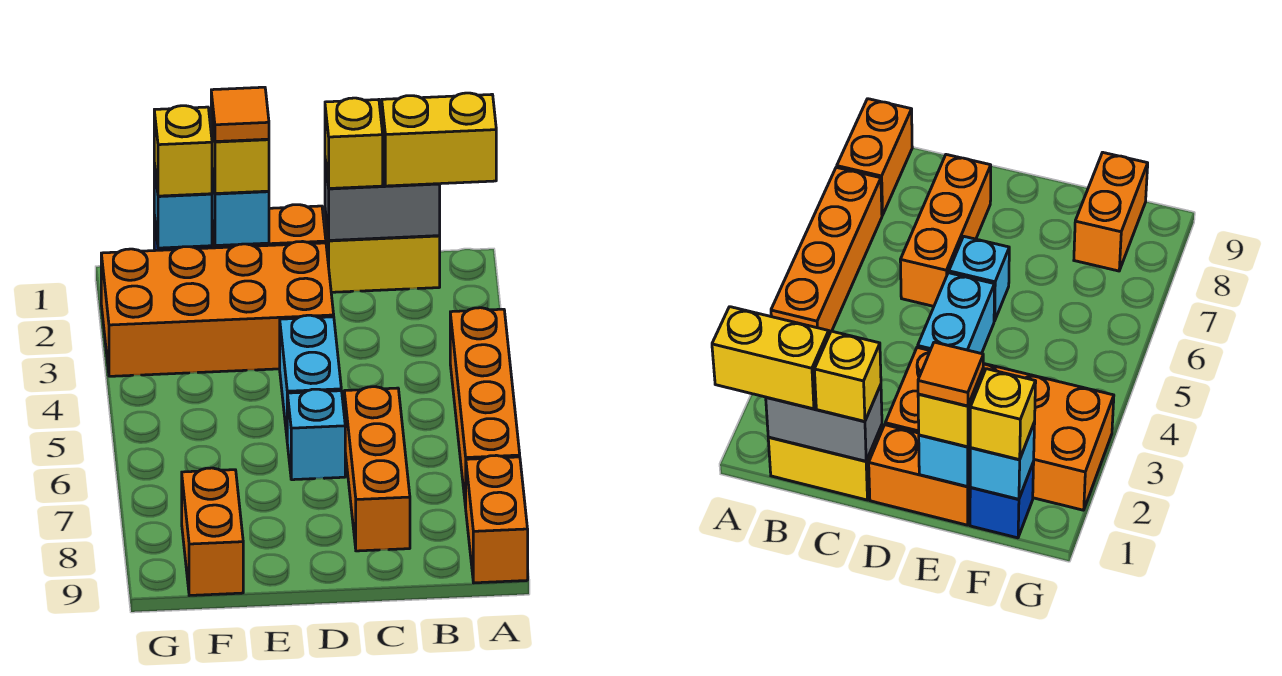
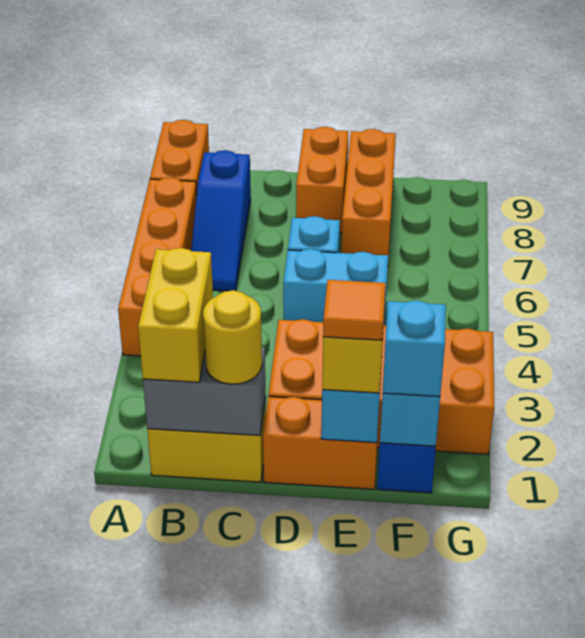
yellow brick A1:B1 level 3 -> yellow brick B1:B2 level 3
none -> blue slope B6:B8 level 1 top 8
yellow brick C1 level 3 -> yellow round brick C1 level 3
orange brick C6:C8 level 1 -> orange brick E7:E9 level 1
cyan brick D4:D5 level 1 -> cyan brick D5:E5 level 1
yellow brick F1 level 3 -> cyan brick F1 level 3
orange brick F8:F9 level 1 -> orange brick D8:D9 level 1

